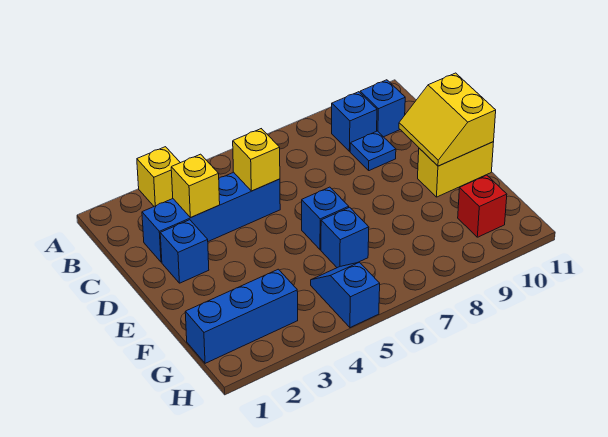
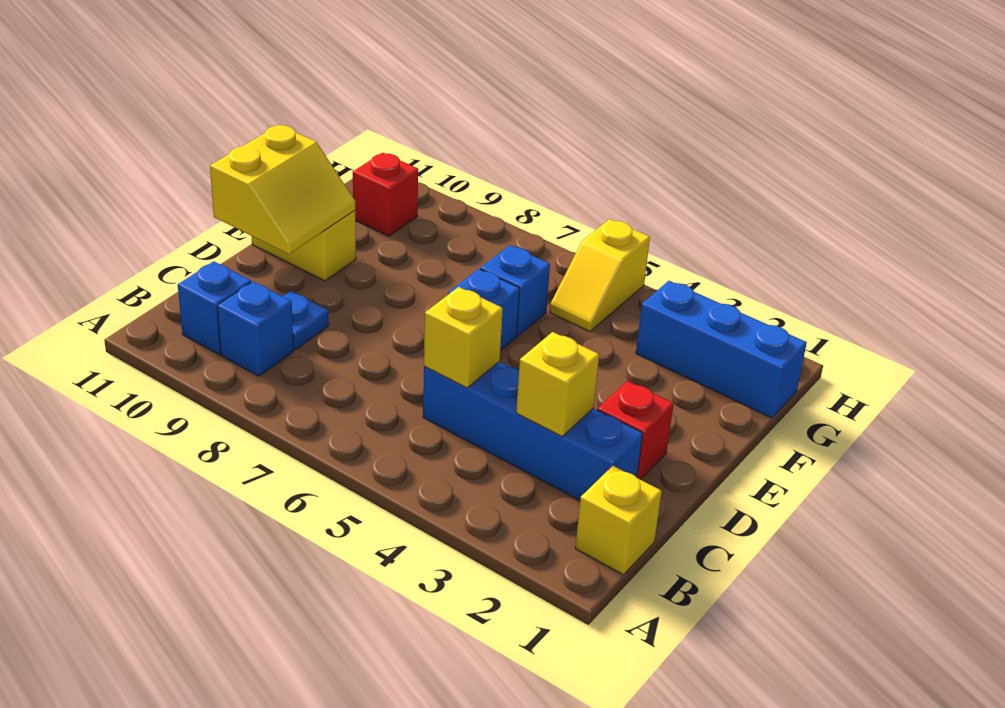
yellow brick A3 level 1 -> yellow brick B1 level 1
blue brick D2 level 1 -> red brick D2 level 1
blue slope G5:H5 level 1 top H -> yellow slope G5:H5 level 1 top H

